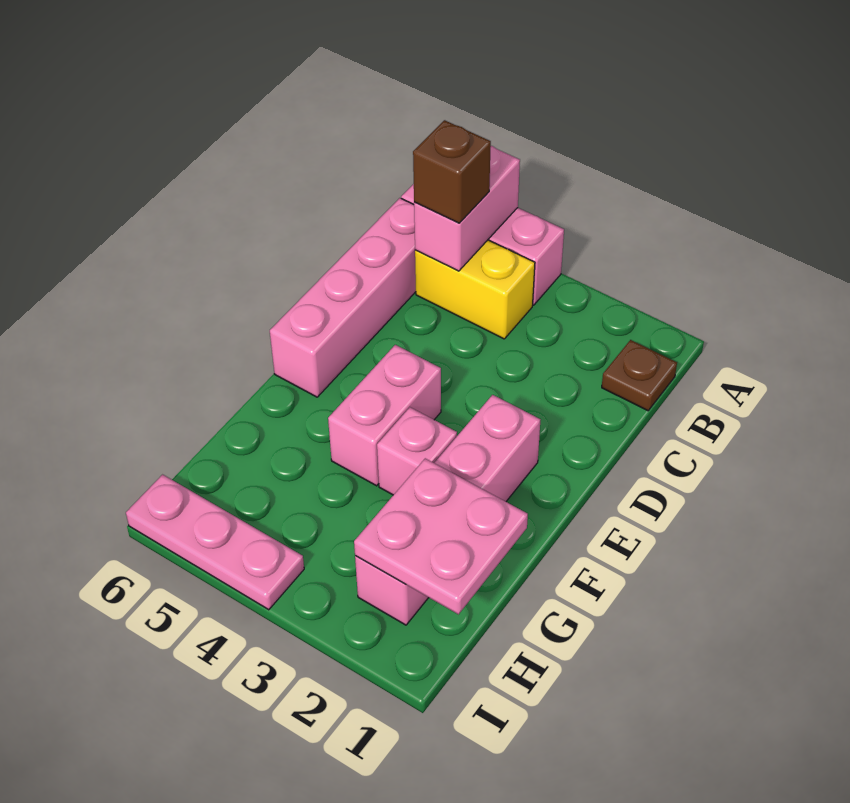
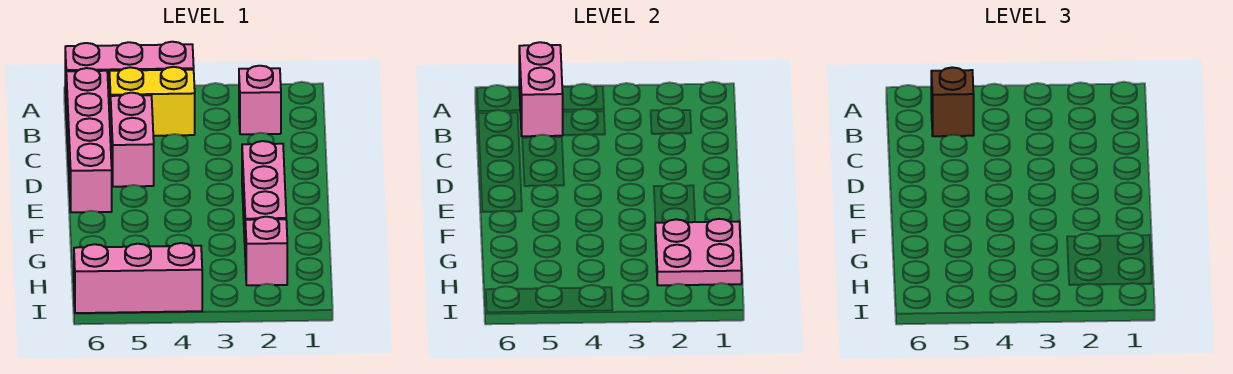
brown plate B1 level 1 -> none
pink brick E4:F4 level 1 -> pink brick C5:D5 level 1
pink brick F3 level 1 -> pink brick B2 level 1
pink plate I4:I6 level 1 -> pink brick I4:I6 level 1

